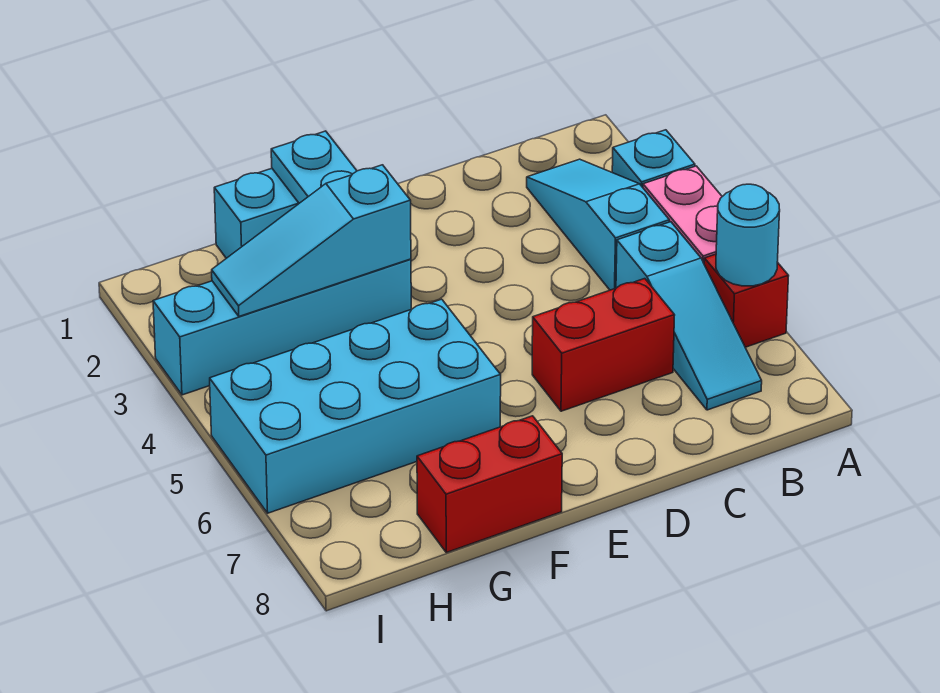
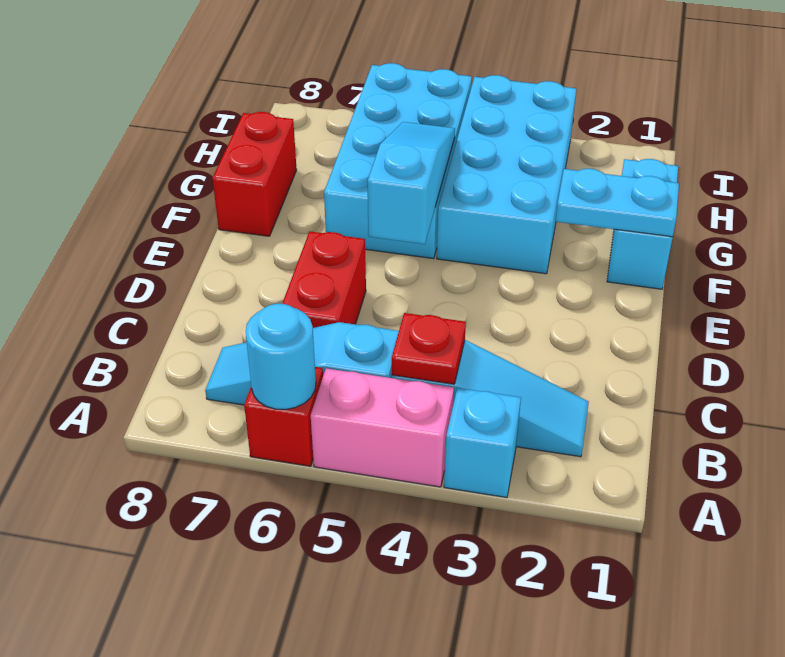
none -> red plate B4 level 2
cyan brick F3:I3 level 1 -> cyan brick F3:I4 level 1
cyan slope F3:H3 level 2 top F -> cyan slope E5:G5 level 2 top E

